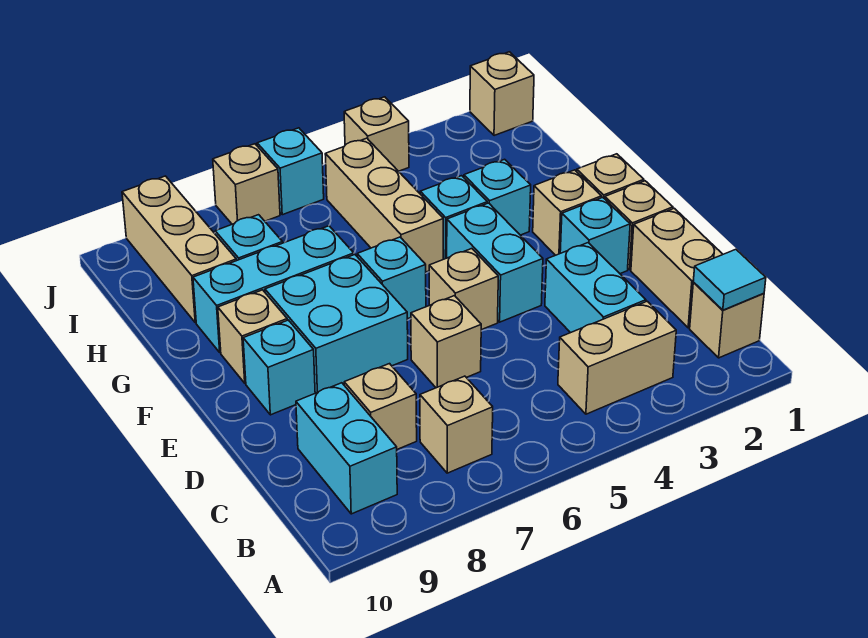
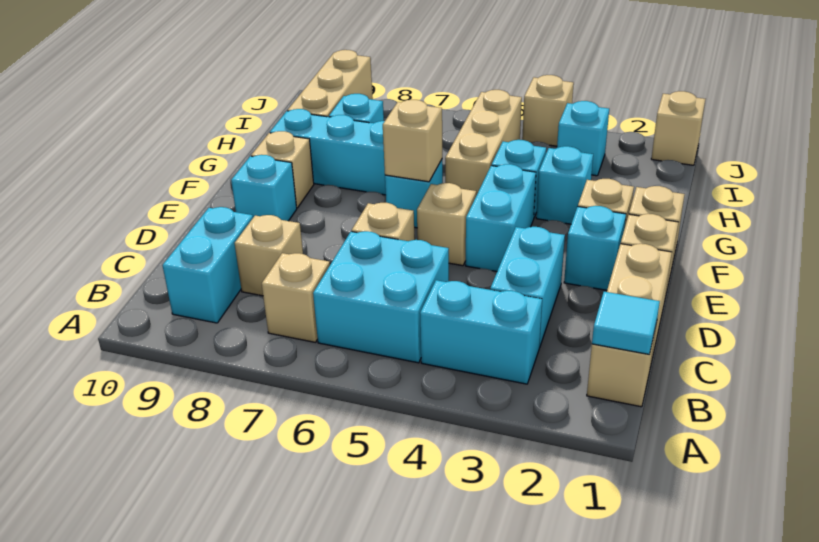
tan brick B3:B4 level 1 -> cyan brick B3:B4 level 1
cyan brick E7:F8 level 1 -> cyan brick B5:C6 level 1
cyan brick J6 level 1 -> cyan brick I3 level 1
tan brick J7 level 1 -> tan brick F6 level 2

